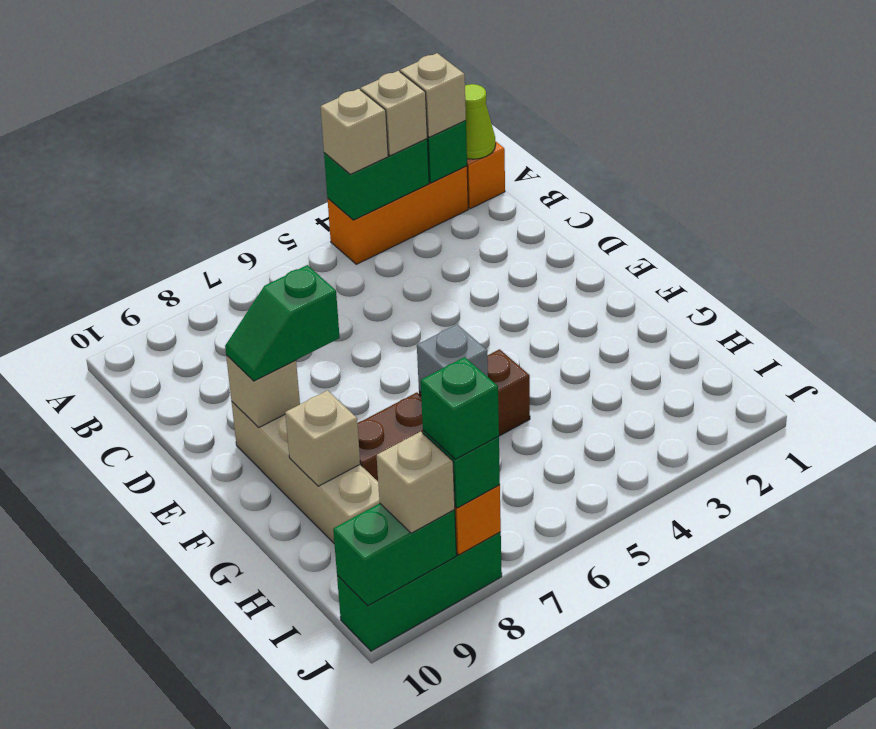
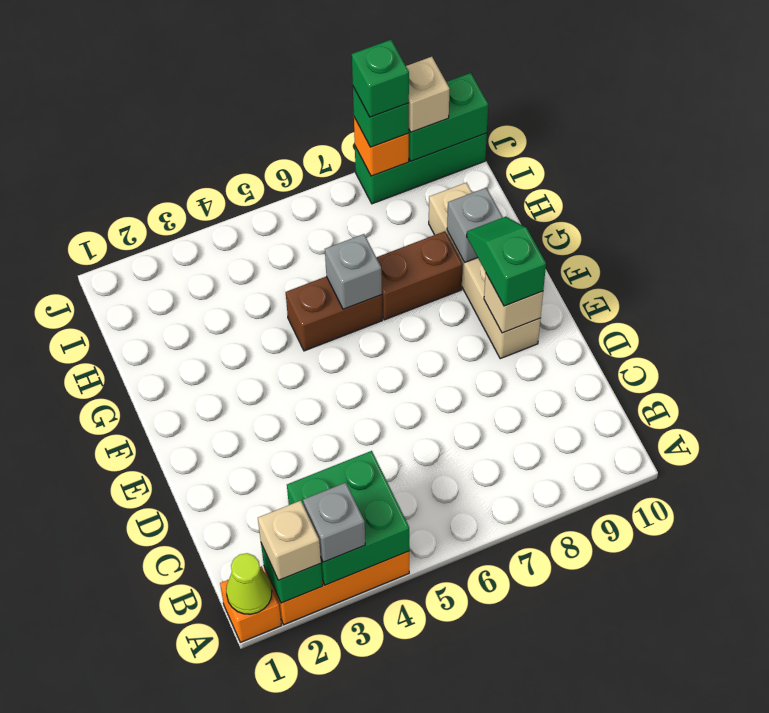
green brick A3:A4 level 2 -> green brick A3:B4 level 2
tan brick A3 level 3 -> grey brick A3 level 3
tan brick A4 level 3 -> none
green slope E8:E9 level 3 top 8 -> green slope E9:F9 level 3 top E
tan brick G9 level 2 -> grey brick G9 level 2

